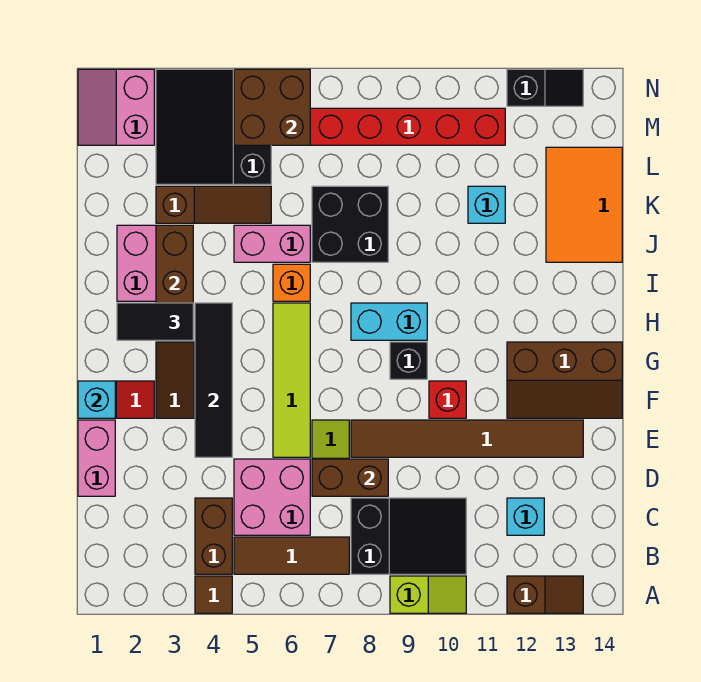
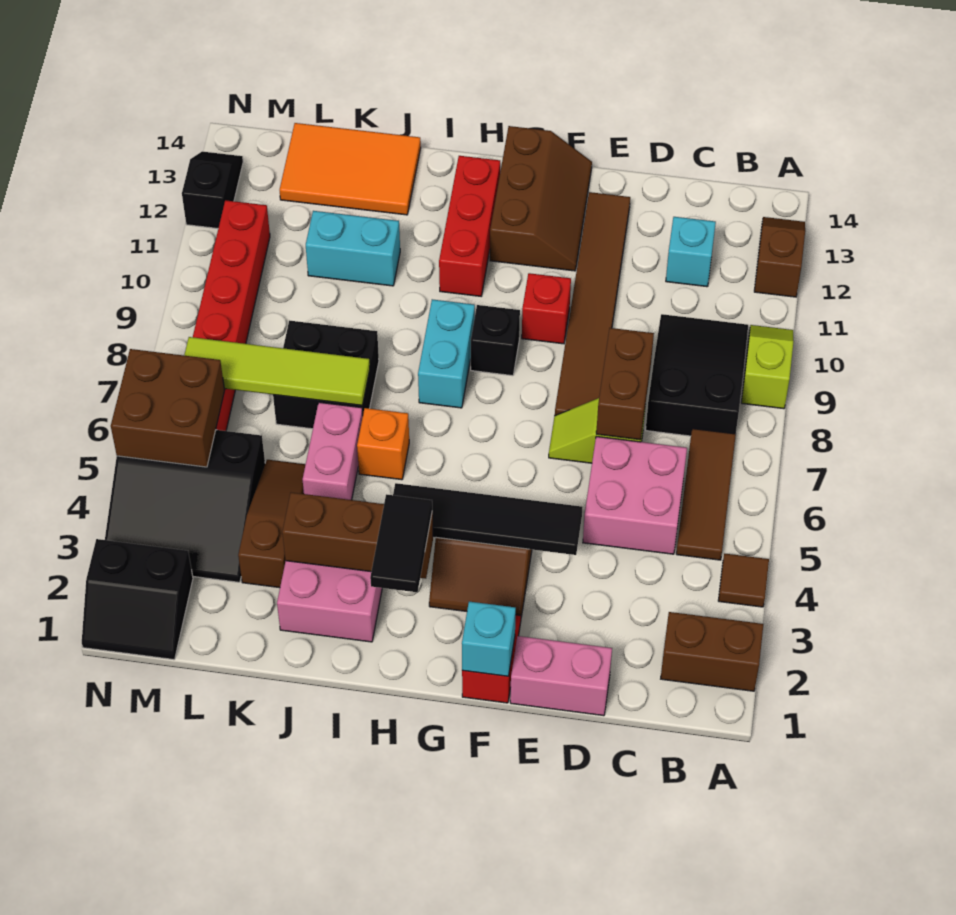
brown brick B4:C4 level 1 -> brown brick A2:B2 level 1
lime tile E6:H6 level 1 -> lime tile J7:M7 level 2
none -> red brick H11:H13 level 1
cyan brick K11 level 1 -> cyan brick J11:K11 level 1
pink slope M1:N2 level 1 top 2 -> black slope M1:N2 level 1 top 2

